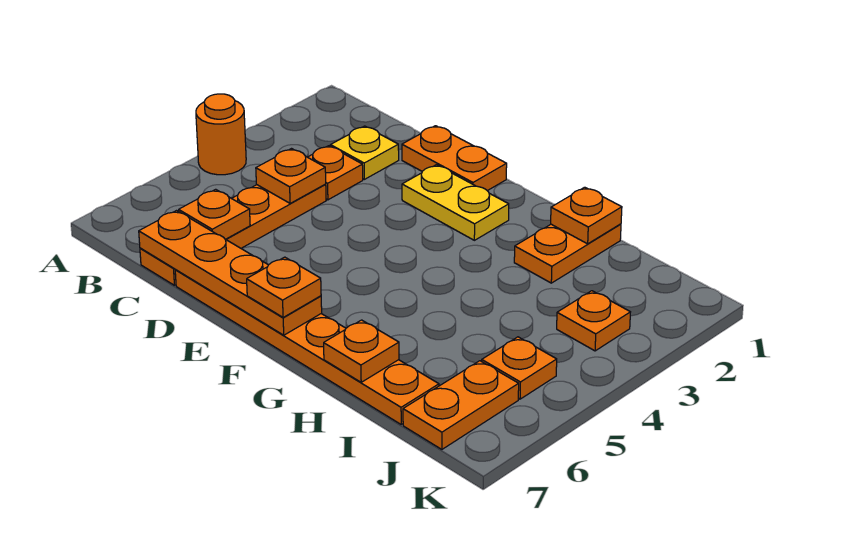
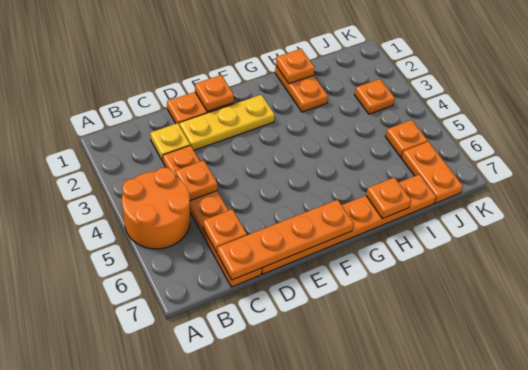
orange round brick A4 level 1 -> orange round brick A4:B5 level 1
yellow plate E2:F2 level 1 -> yellow plate D2:F2 level 1
orange plate F7 level 3 -> orange plate E1 level 2

